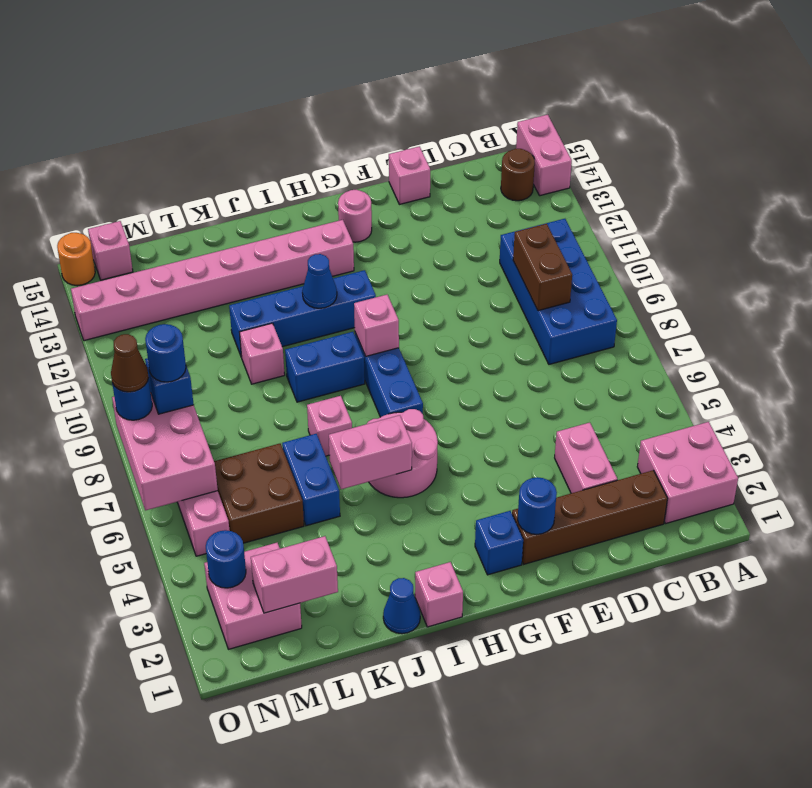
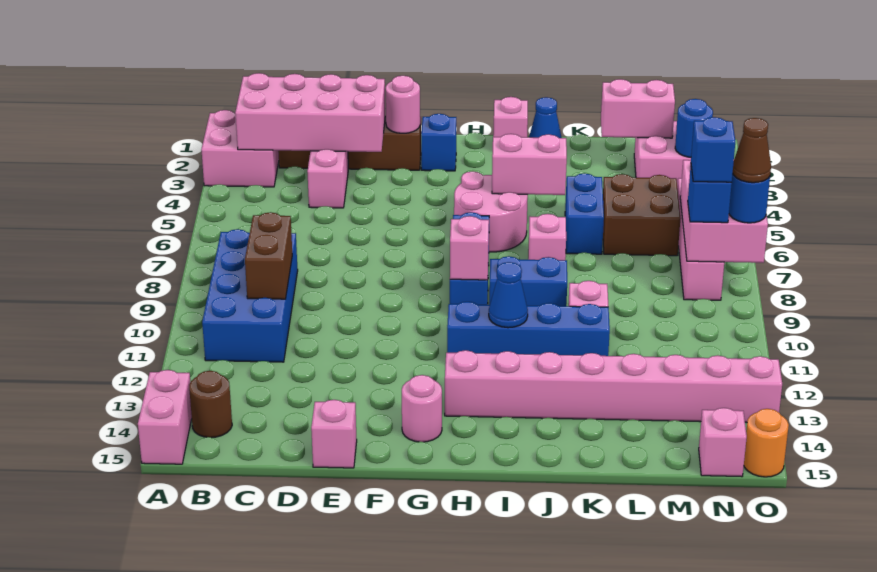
none -> pink brick B2:E3 level 2
blue round brick F2 level 2 -> pink round brick F2 level 2
blue round brick N8 level 4 -> blue brick N8 level 4

